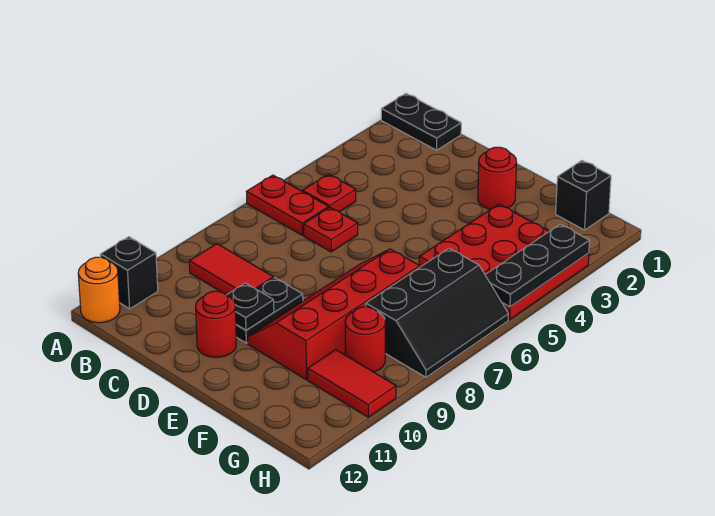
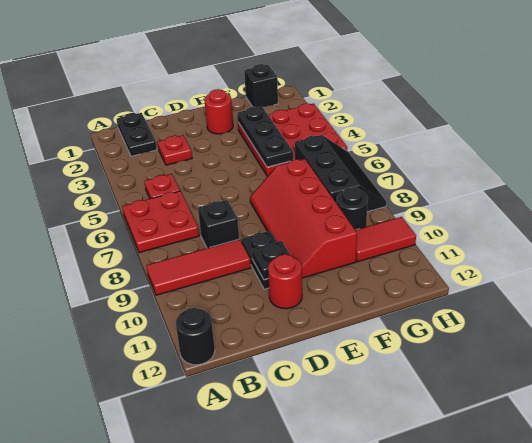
black plate A1:B1 level 1 -> black plate B1:B2 level 1
red plate A6:B6 level 1 -> red plate A6:B7 level 1
black brick A11 level 1 -> black brick C8 level 1
orange round brick A12 level 1 -> black round brick A12 level 1
red tile B9:C9 level 1 -> red tile A9:C9 level 1
red plate C6 level 1 -> red plate C3 level 1
red round brick G9 level 1 -> black round brick G9 level 1
black plate H3:H5 level 2 -> black plate F3:F5 level 2

